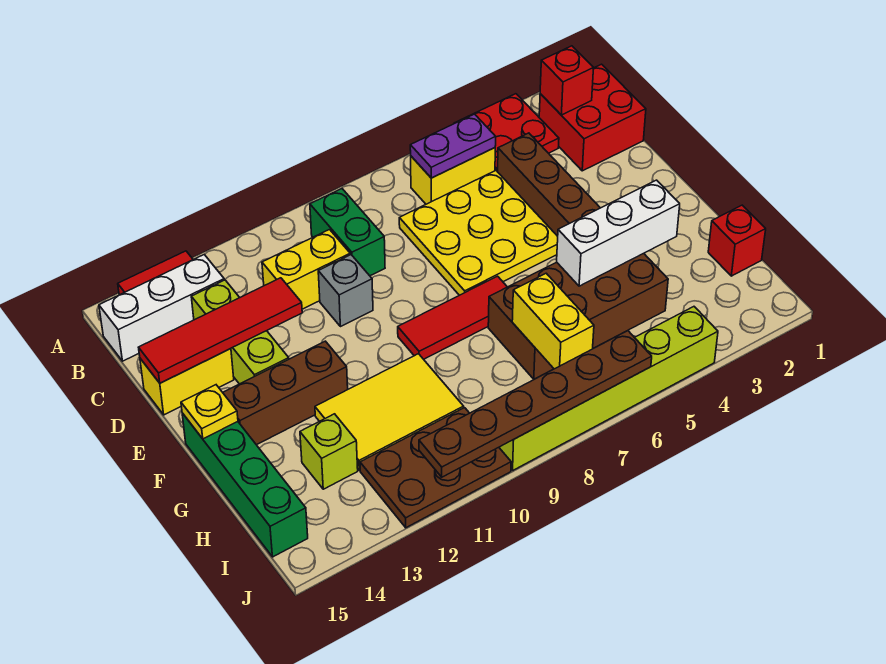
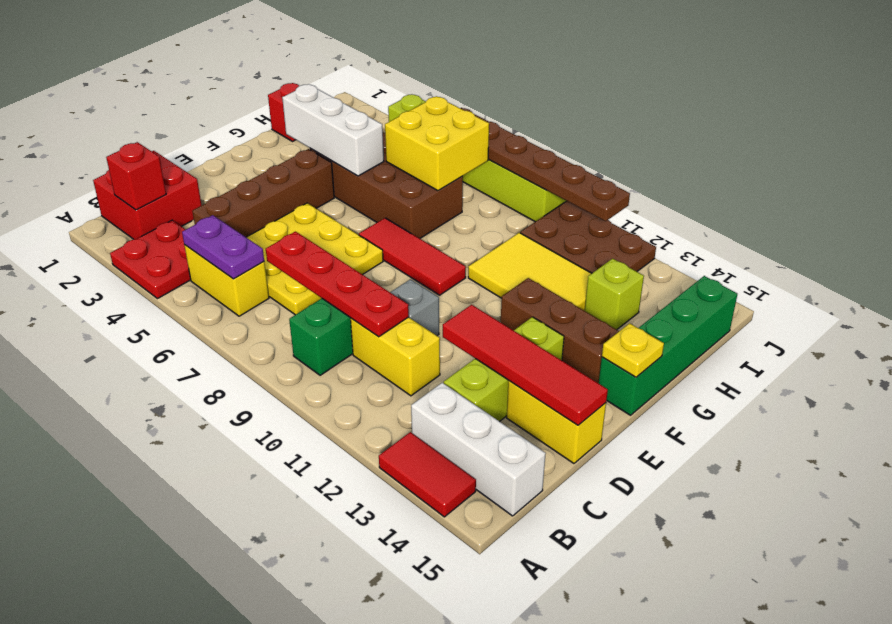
none -> red plate C7:C10 level 2
yellow brick H7:I7 level 2 -> yellow brick H6:I7 level 2

